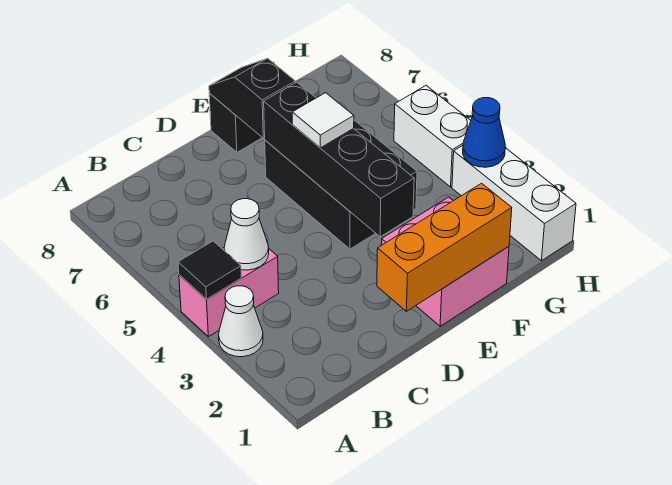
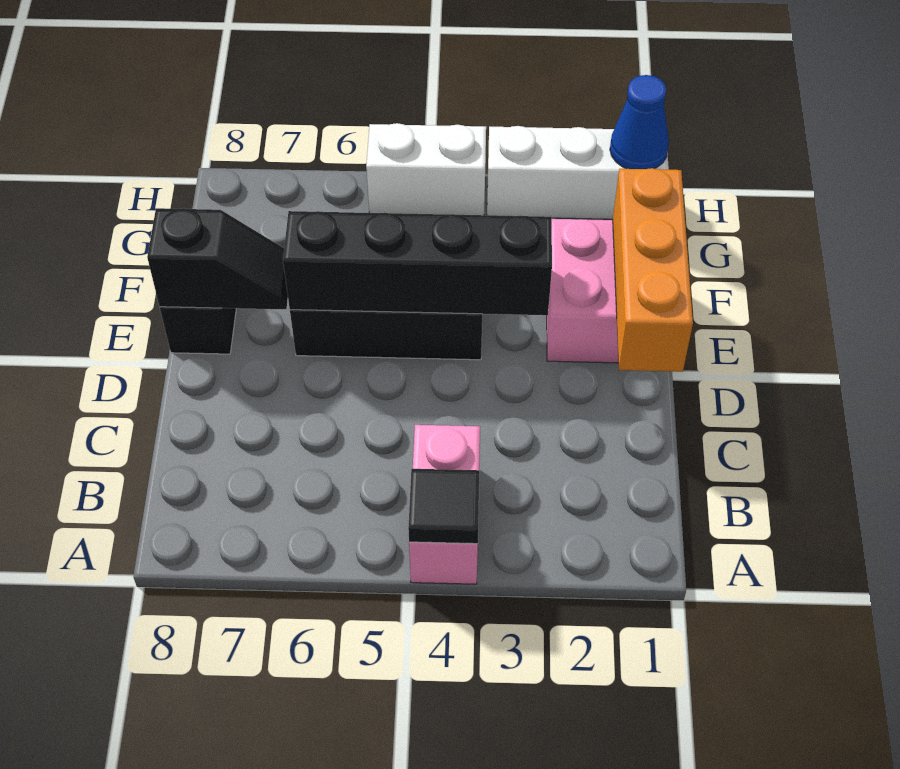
white cone A3 level 1 -> none
white cone B4 level 2 -> none
white tile E5 level 3 -> none
black slope E7:E8 level 2 top 7 -> black slope E7:E8 level 2 top 8
blue cone H3 level 2 -> blue cone H1 level 2

